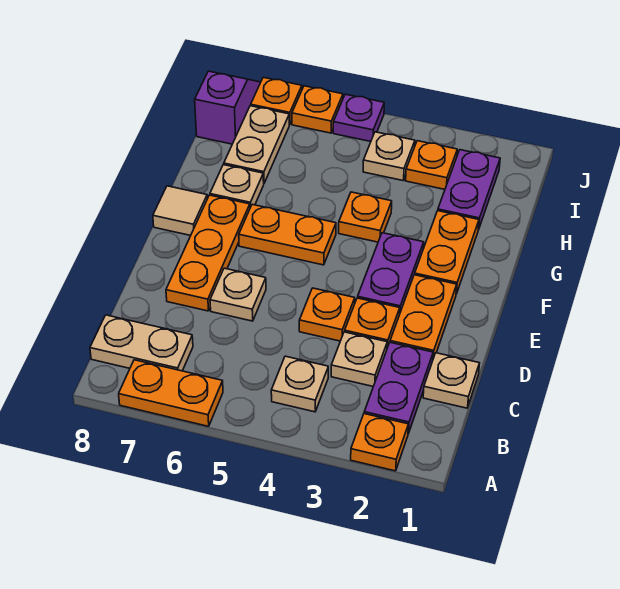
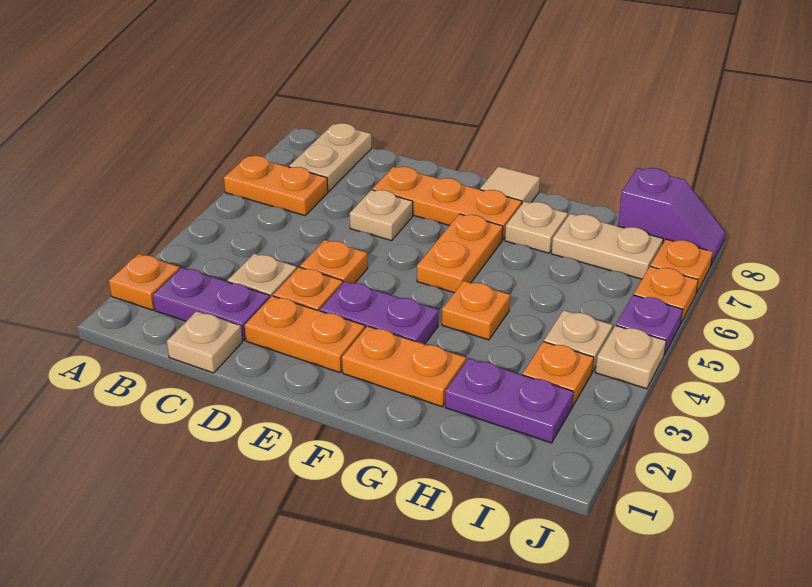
orange plate A6:A7 level 1 -> orange plate A6:B6 level 1
tan plate B4 level 1 -> tan plate J4 level 1

